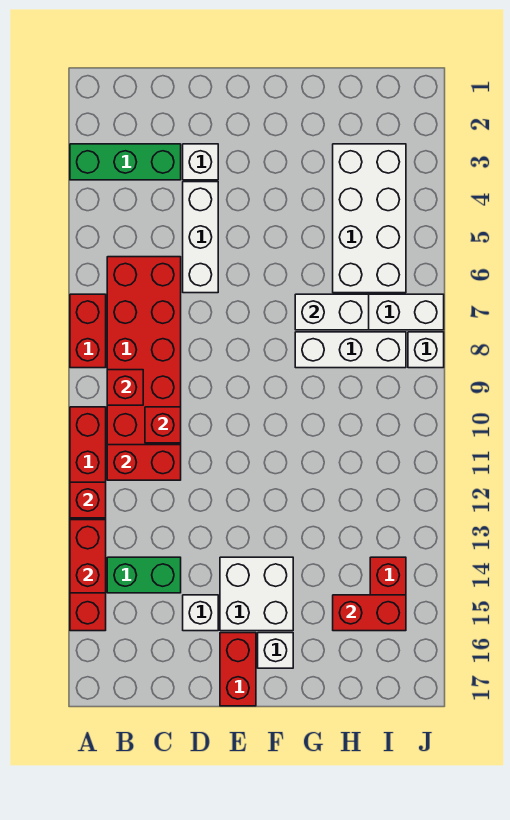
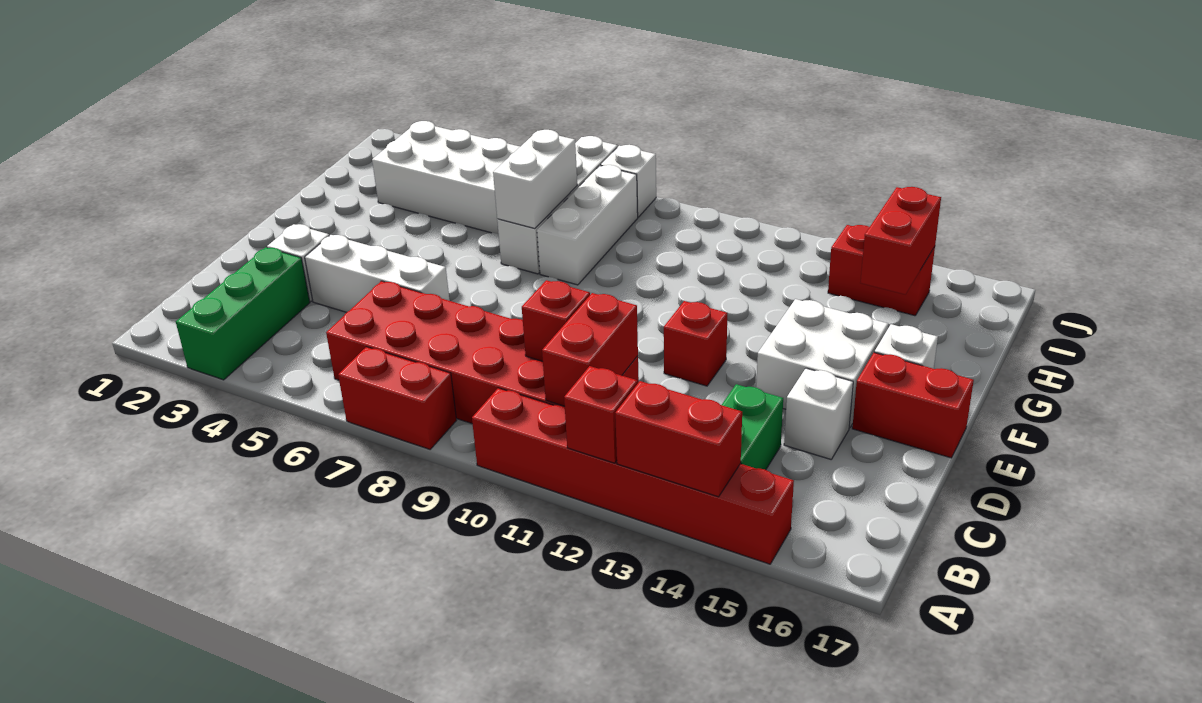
red brick B9 level 2 -> red brick E12 level 1

